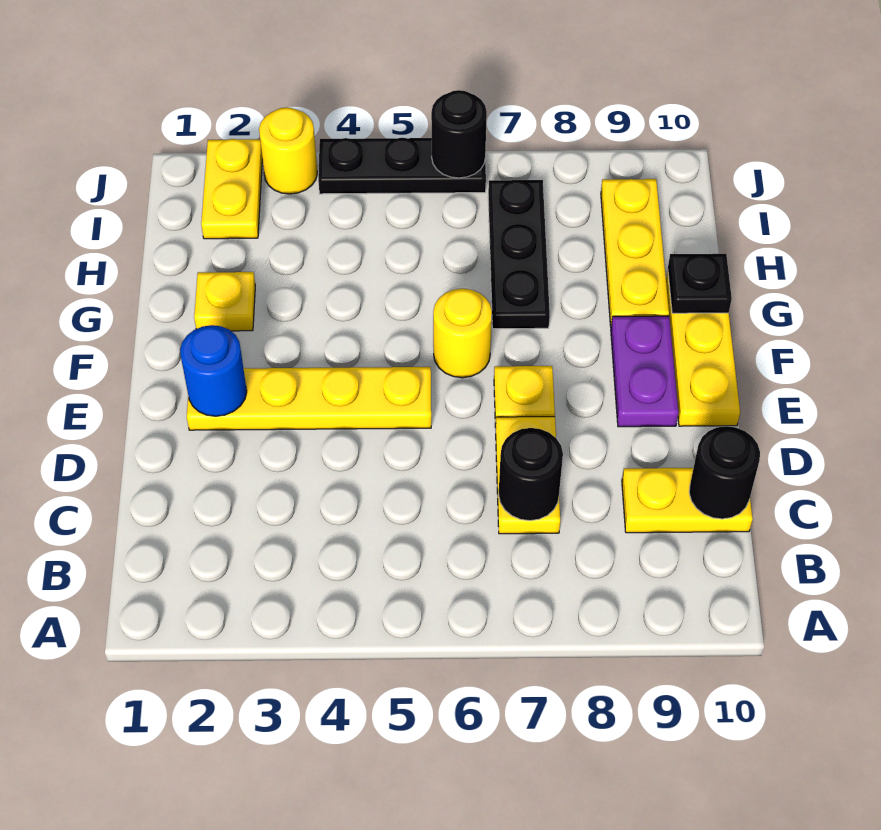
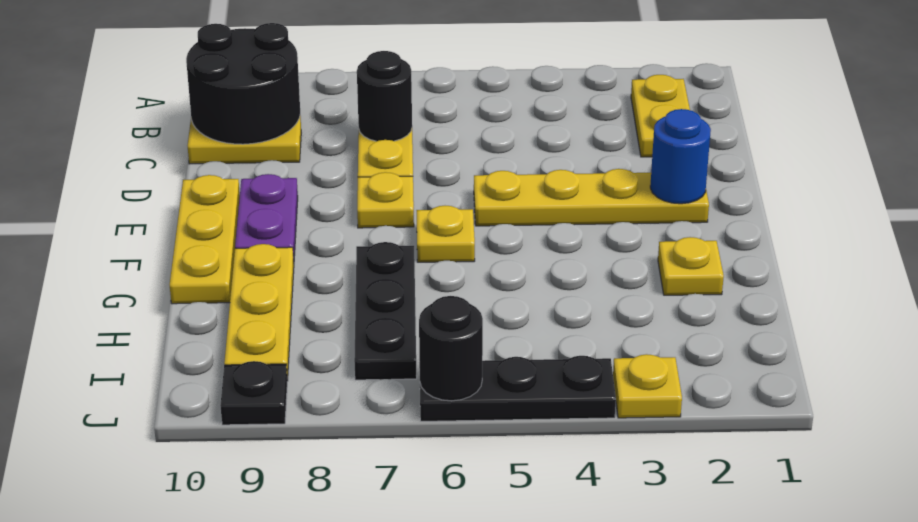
black round brick C10 level 2 -> black round brick B9:C10 level 2
yellow round brick F6 level 1 -> yellow plate F6 level 1
black plate G10 level 2 -> black plate J9 level 1
yellow plate I2:J2 level 1 -> yellow plate B2:C2 level 1
yellow round brick J3 level 1 -> yellow plate J3 level 1

